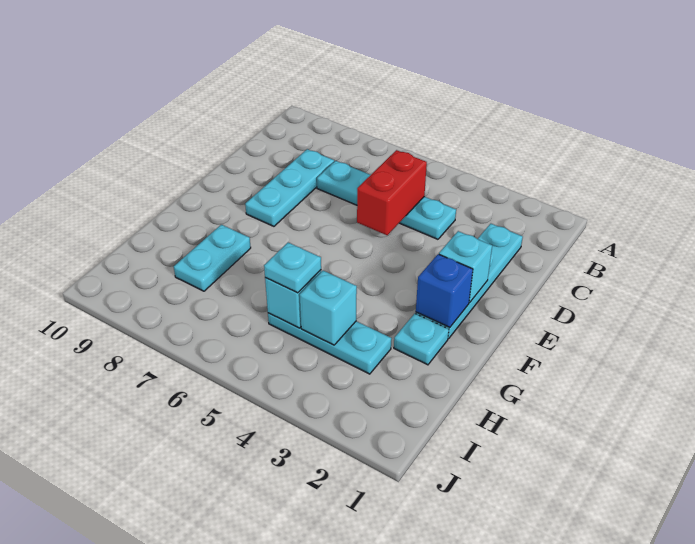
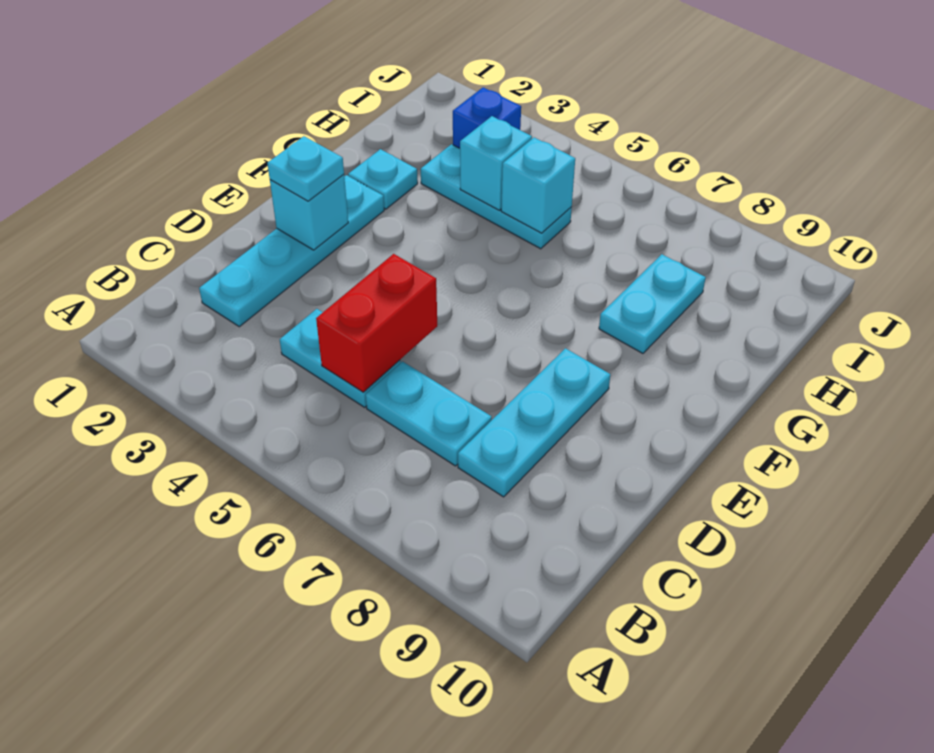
blue brick F2 level 2 -> blue brick I3 level 1
cyan plate H5 level 3 -> cyan plate E2 level 3

